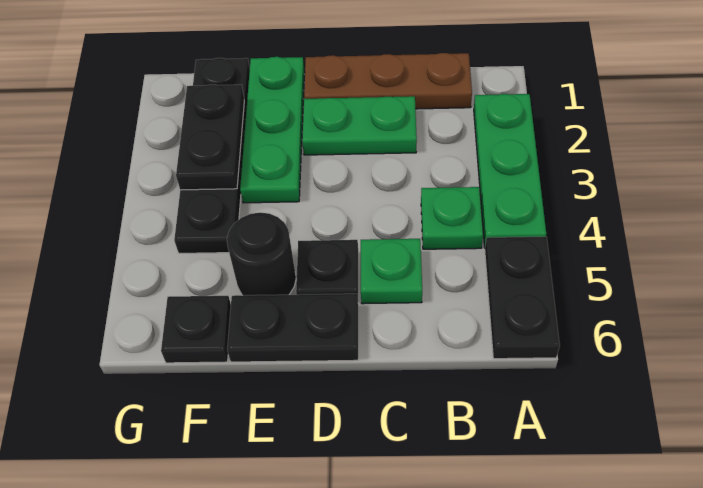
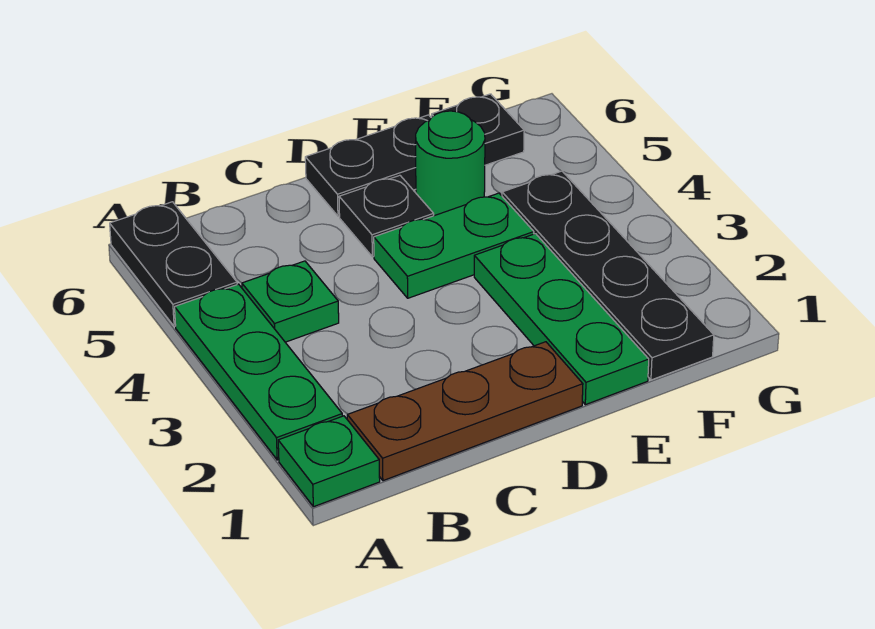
green plate C2:D2 level 1 -> green plate D4:E4 level 1
green plate C5 level 1 -> green plate A1 level 1
black round brick E5 level 1 -> green round brick E5 level 1
black plate F2:F3 level 2 -> none

